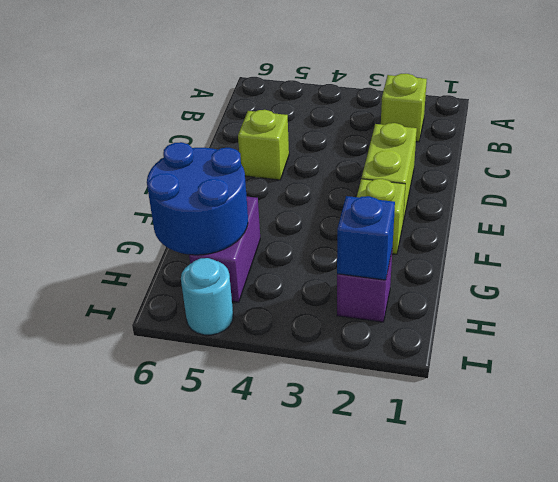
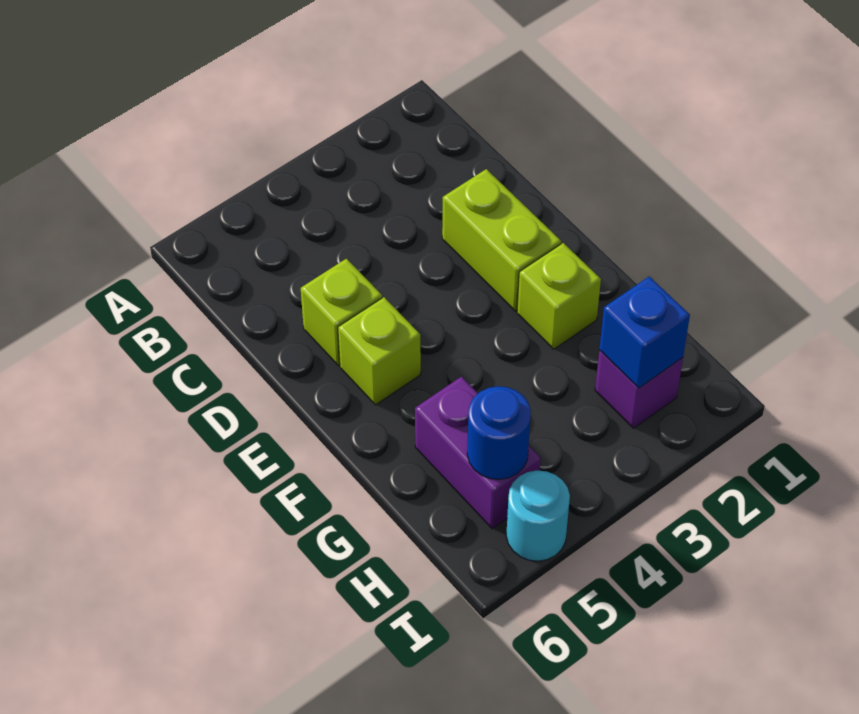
lime brick B2 level 1 -> lime brick E5 level 1
blue round brick G5:H6 level 2 -> blue round brick H5 level 2

